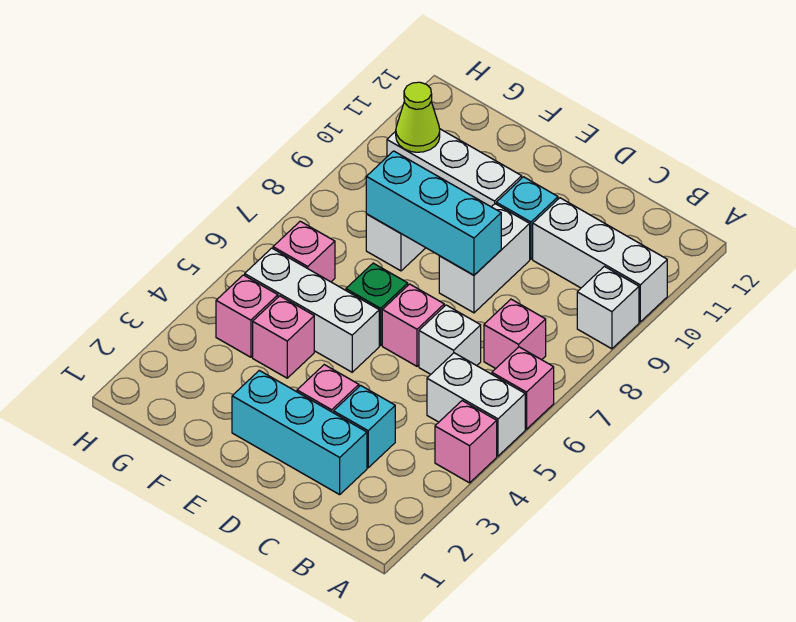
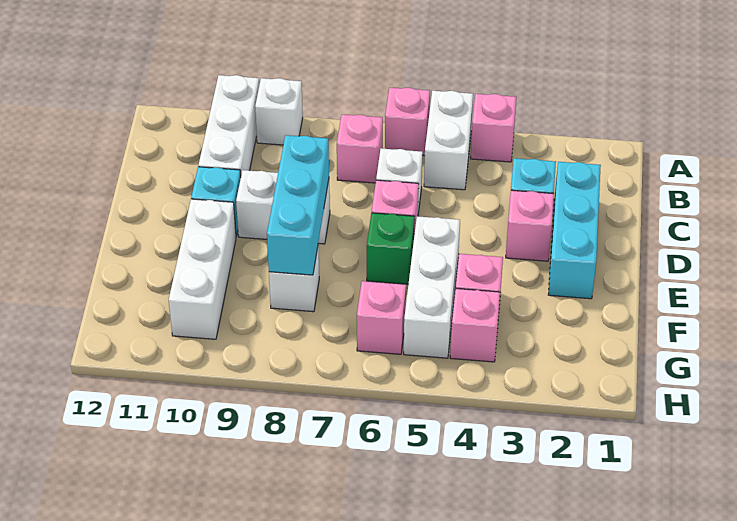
lime cone G10 level 2 -> none

